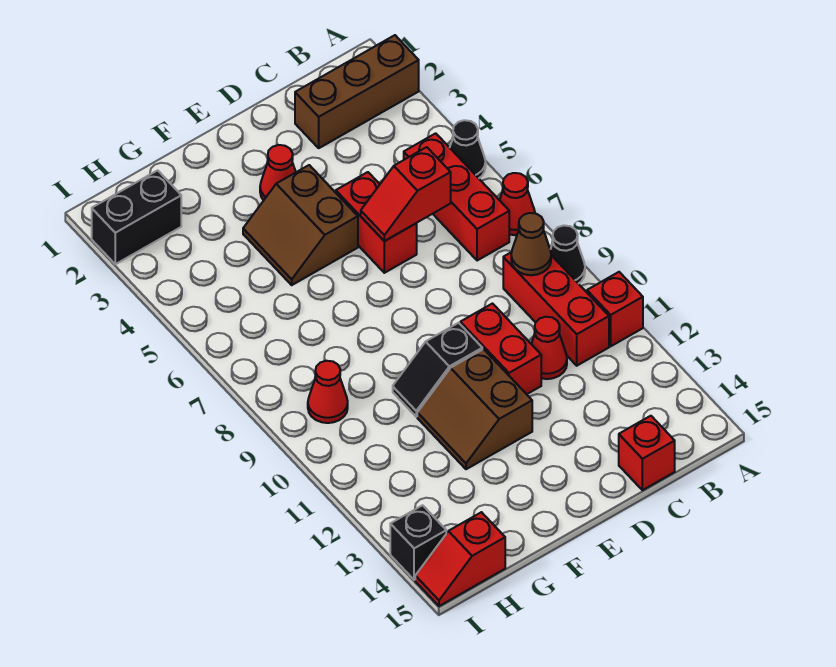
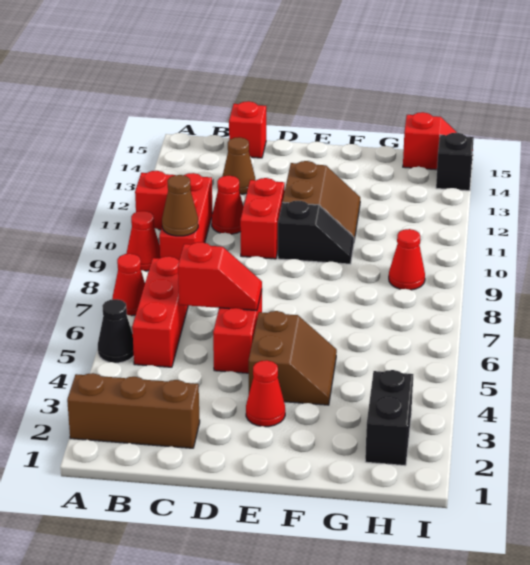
black cone A9 level 1 -> red cone A9 level 1
none -> brown cone C13 level 1
black brick H2:I2 level 1 -> black brick H2:H3 level 1

